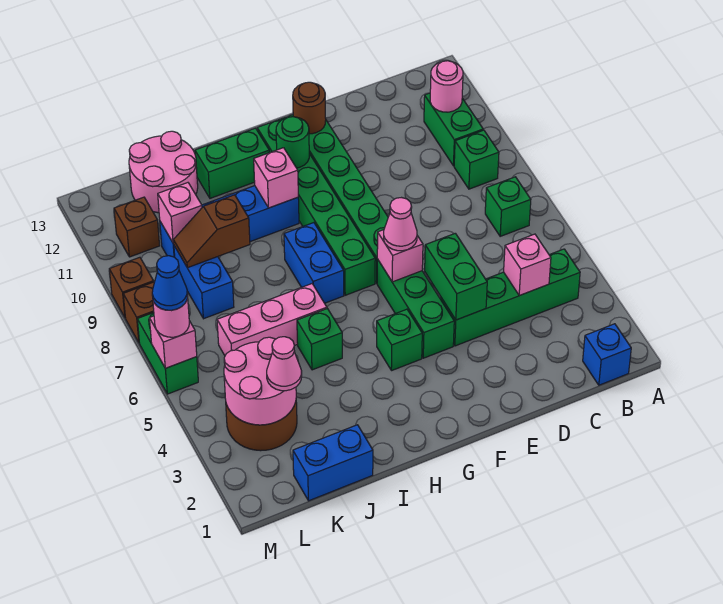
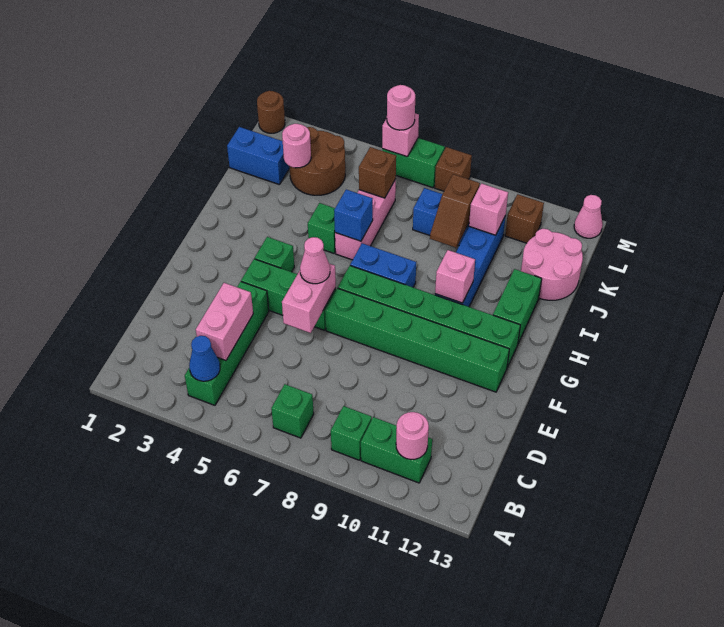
blue brick B1 level 1 -> blue brick I6 level 2
pink brick C4 level 2 -> pink brick C4:D4 level 2
green brick E4:E5 level 2 -> none
pink brick F6 level 2 -> pink brick E6:F6 level 2
brown round brick F12 level 2 -> brown round brick M1 level 1
green round brick G11 level 2 -> none
blue brick J1:K1 level 1 -> blue brick K1:K2 level 1
brown slope J9:K9 level 2 top J -> brown slope J9:K9 level 2 top K
pink round brick K3:L4 level 2 -> pink round brick K3 level 2
pink cone K3 level 3 -> pink cone M13 level 1
blue cone M6 level 4 -> blue cone B4 level 2
brown brick M9 level 1 -> brown brick K6 level 2

